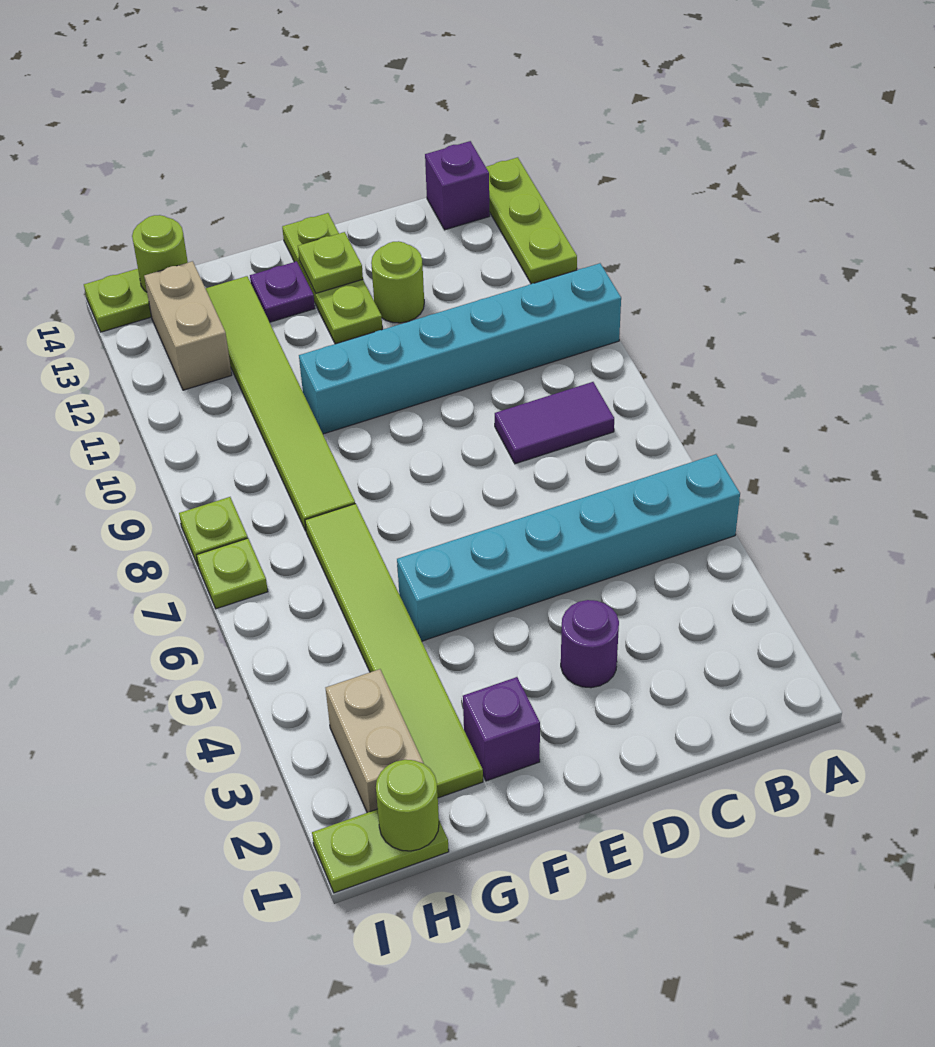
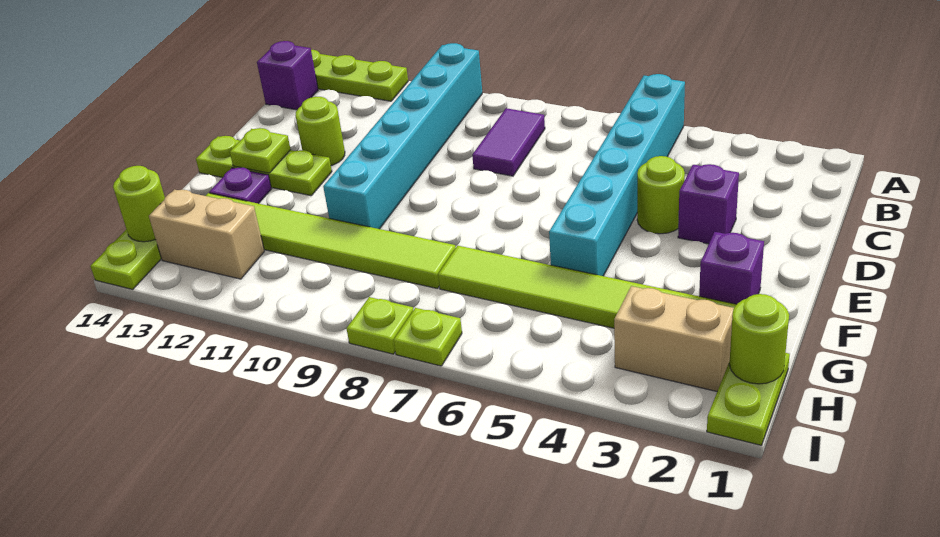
purple round brick D3 level 1 -> purple brick D3 level 1
none -> lime round brick D4 level 1

